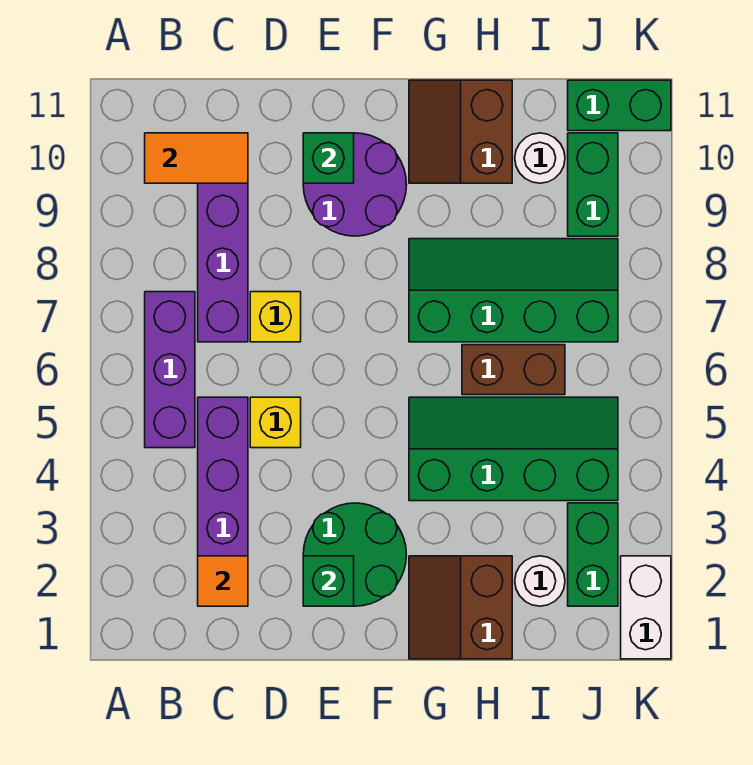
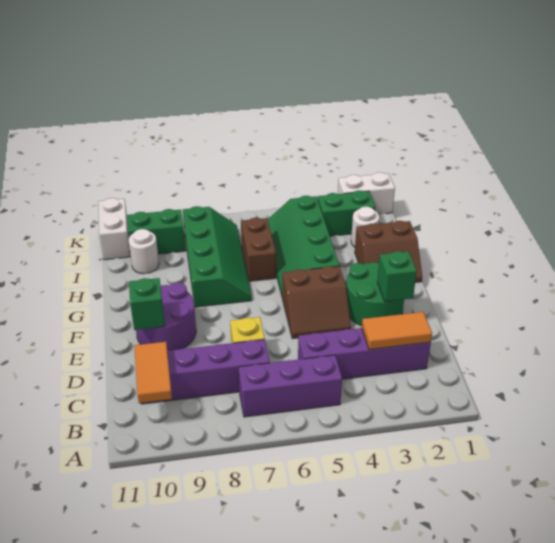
orange tile C2 level 2 -> orange tile C2:C3 level 2
yellow brick D5 level 1 -> none
green slope G7:J8 level 1 top 7 -> green slope G7:J8 level 1 top 8
brown slope G10:H11 level 1 top H -> brown slope E4:F5 level 1 top F
green brick J11:K11 level 1 -> white brick J11:K11 level 1

